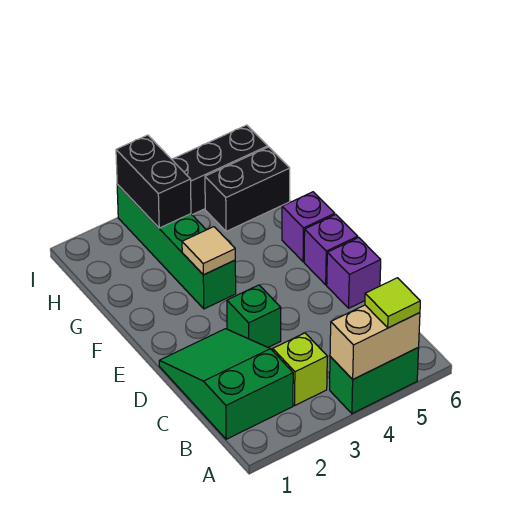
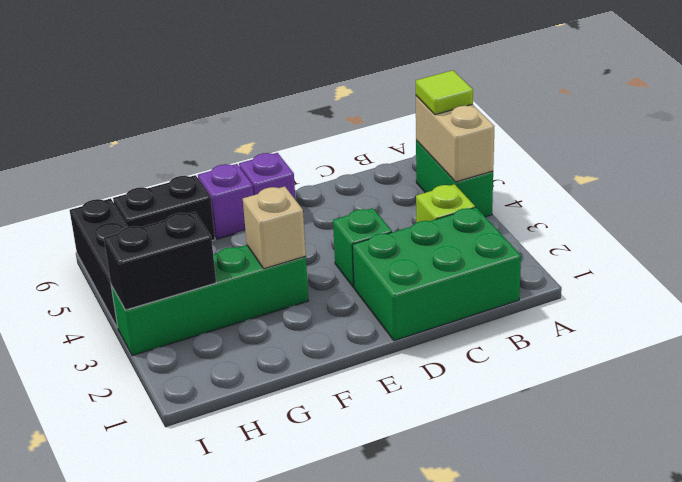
green slope B1:D2 level 1 top B -> green brick B1:D2 level 1
purple brick D6 level 1 -> none
tan tile F3 level 2 -> tan brick F3 level 2
black brick H5:H6 level 1 -> black brick G6:H6 level 1

